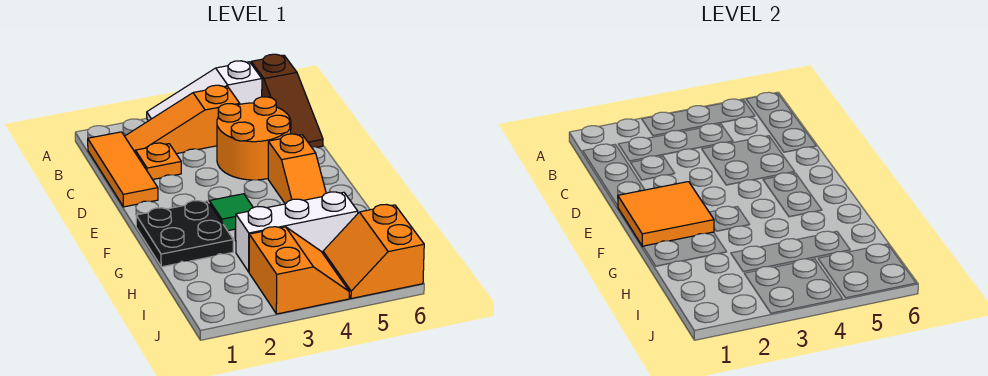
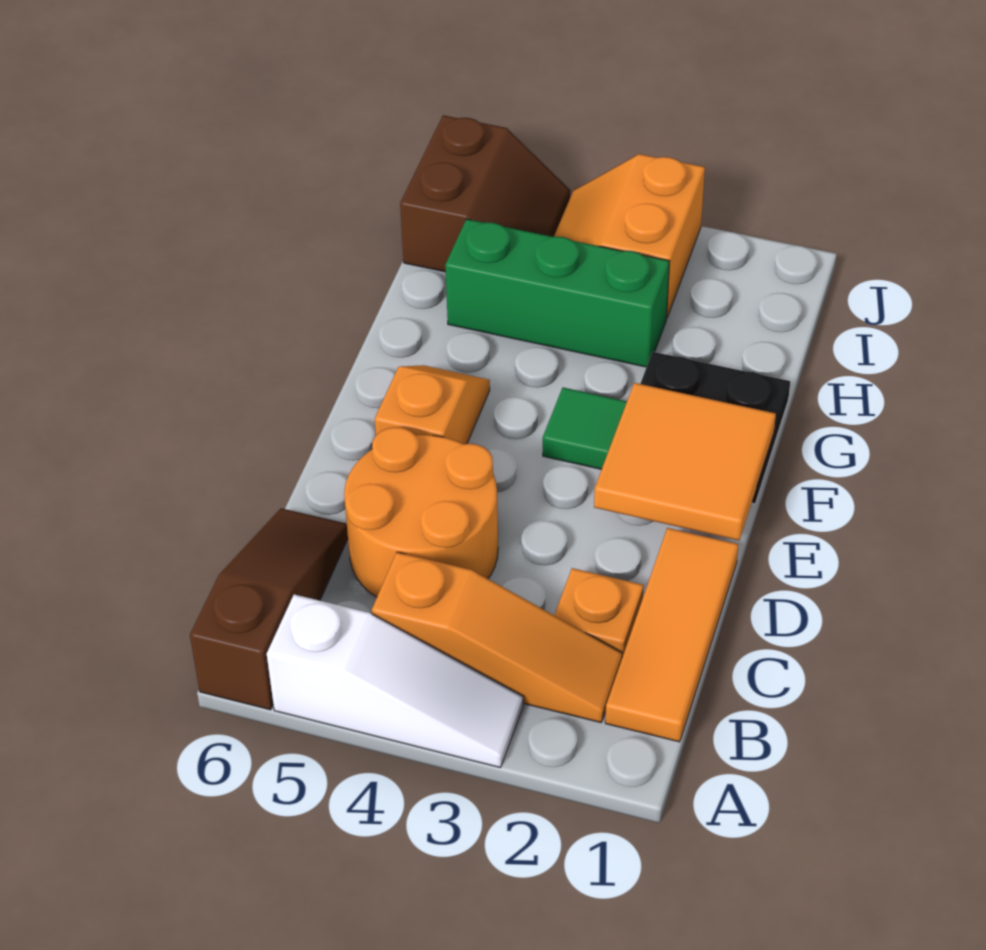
white brick H3:H5 level 1 -> green brick H3:H5 level 1
orange slope I5:J6 level 1 top 6 -> brown slope I5:J6 level 1 top 6

